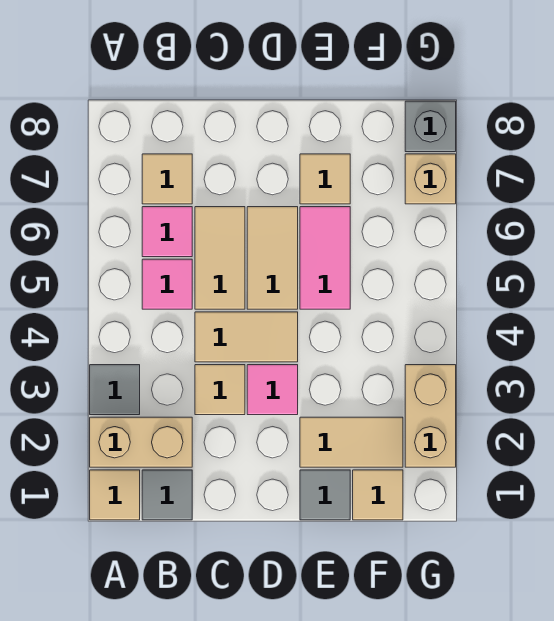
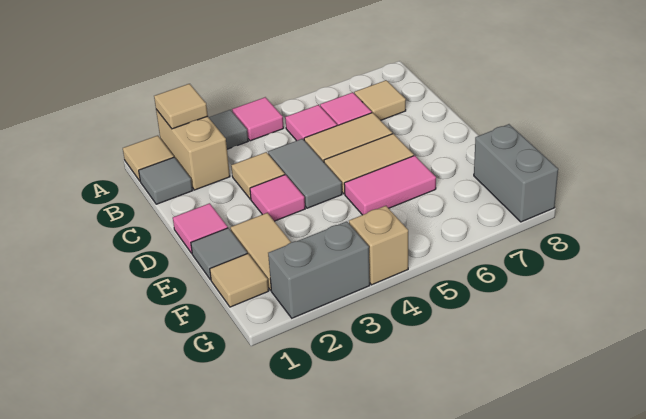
none -> pink tile A4 level 1
tan tile C4:D4 level 1 -> grey tile C4:D4 level 1
none -> pink tile D1 level 1
tan tile E7 level 1 -> tan tile A2 level 2
tan brick G2:G3 level 1 -> grey brick G2:G3 level 1
tan brick G7 level 1 -> tan brick G4 level 1
grey brick G8 level 1 -> grey brick F8:G8 level 1

